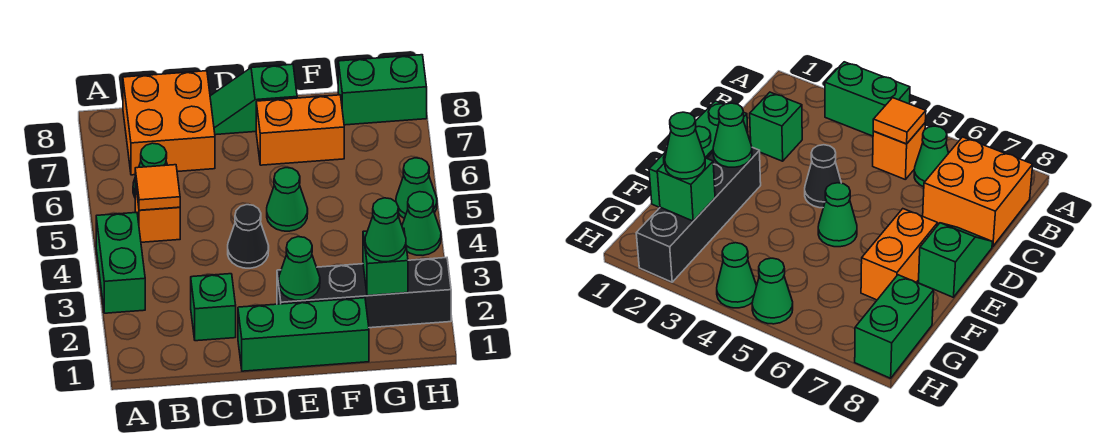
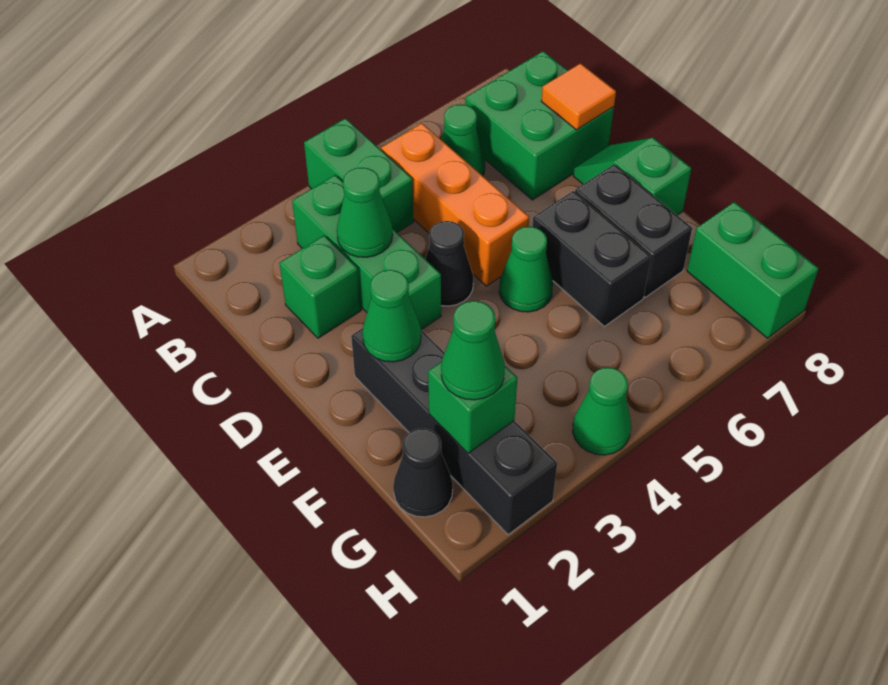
green brick A3:A4 level 1 -> green brick A4:B4 level 1
orange brick B5 level 1 -> orange brick B5:D5 level 1
orange tile B5 level 2 -> orange tile C8 level 2
orange brick B7:C8 level 1 -> green brick B7:C8 level 1
green brick D1:F1 level 1 -> green brick B3:D3 level 1
none -> black brick E6:F6 level 1
orange brick E7:F7 level 1 -> black brick E7:F7 level 1
none -> black cone G1 level 1
green cone H5 level 1 -> green cone C3 level 2

